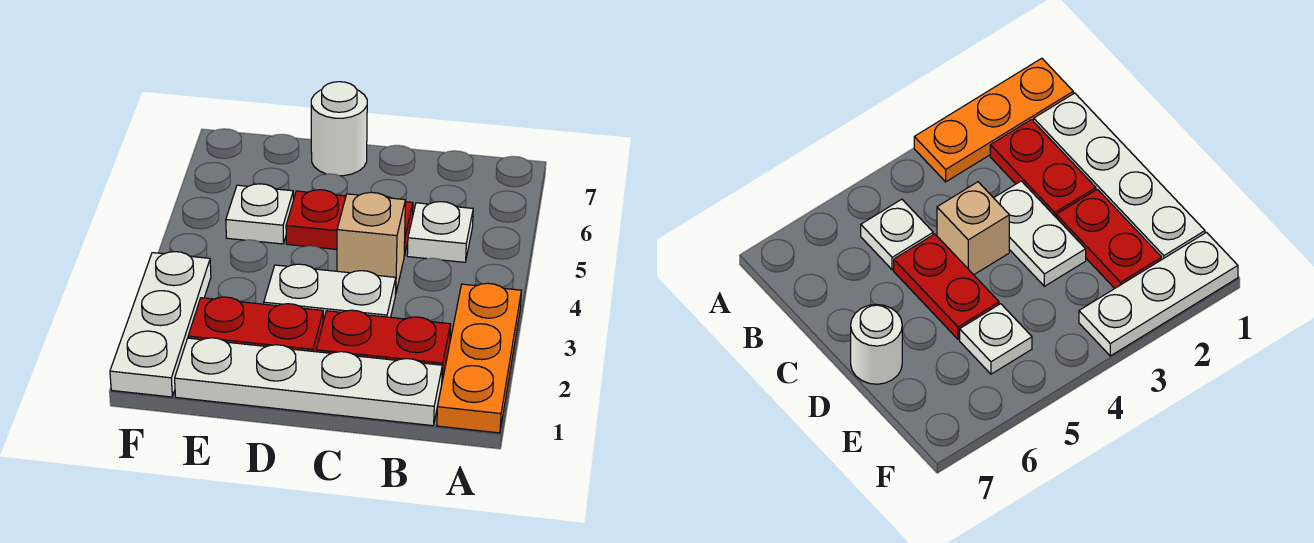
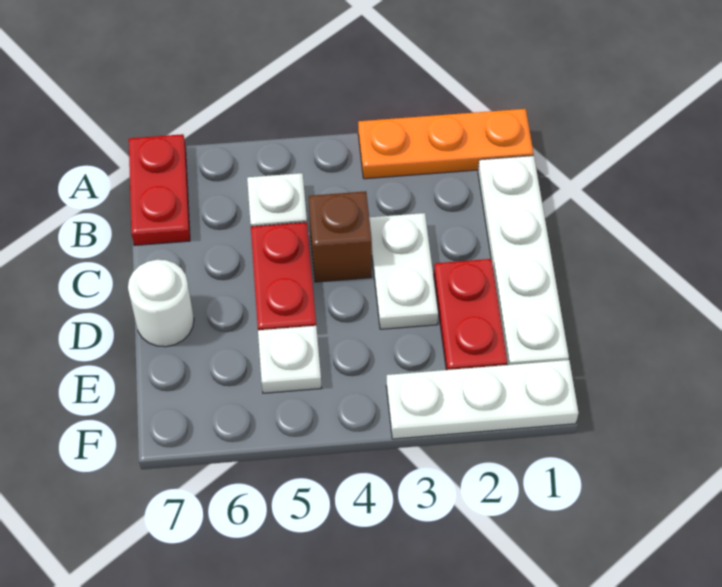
red plate B2:C2 level 1 -> red plate A7:B7 level 1
tan brick C4 level 1 -> brown brick C4 level 1

